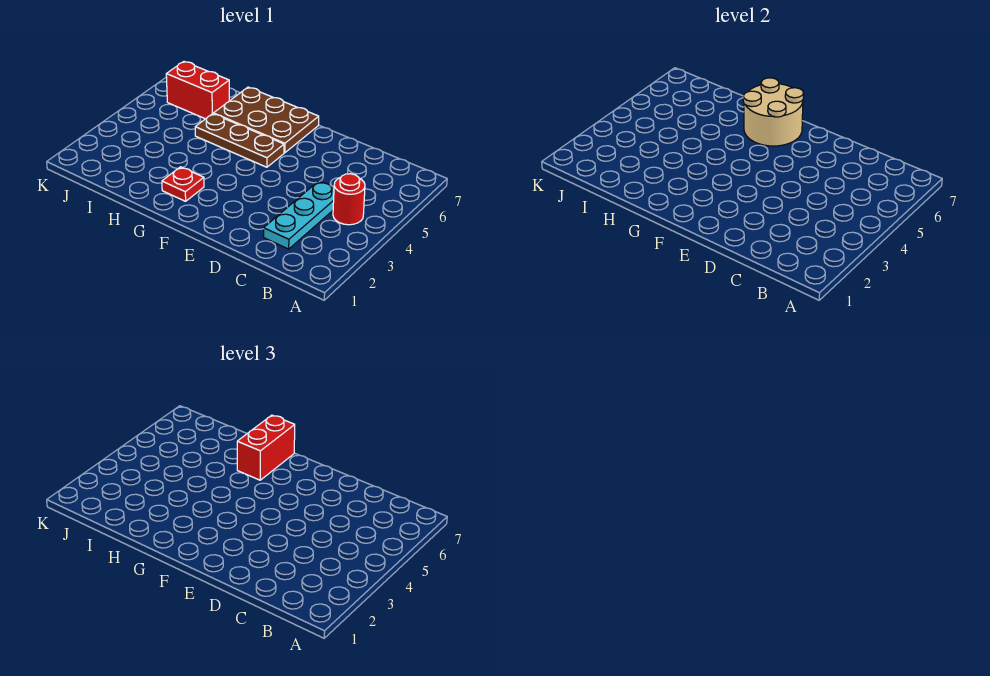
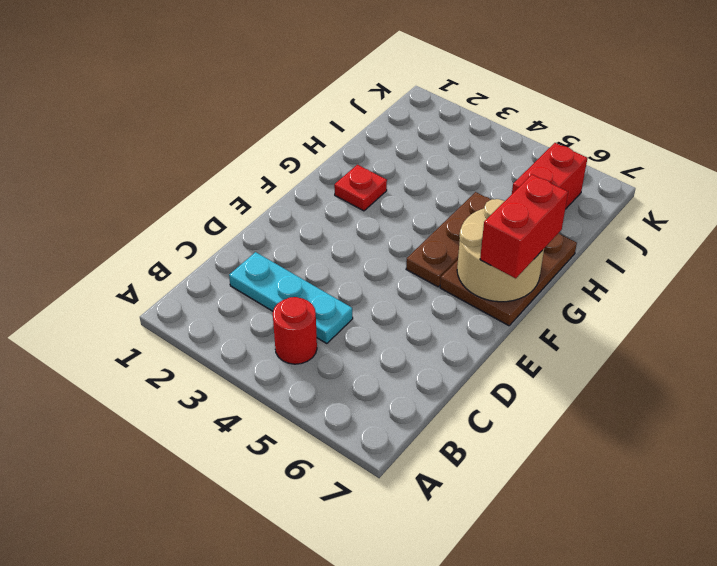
red brick G6:G7 level 3 -> red brick F7:G7 level 3

